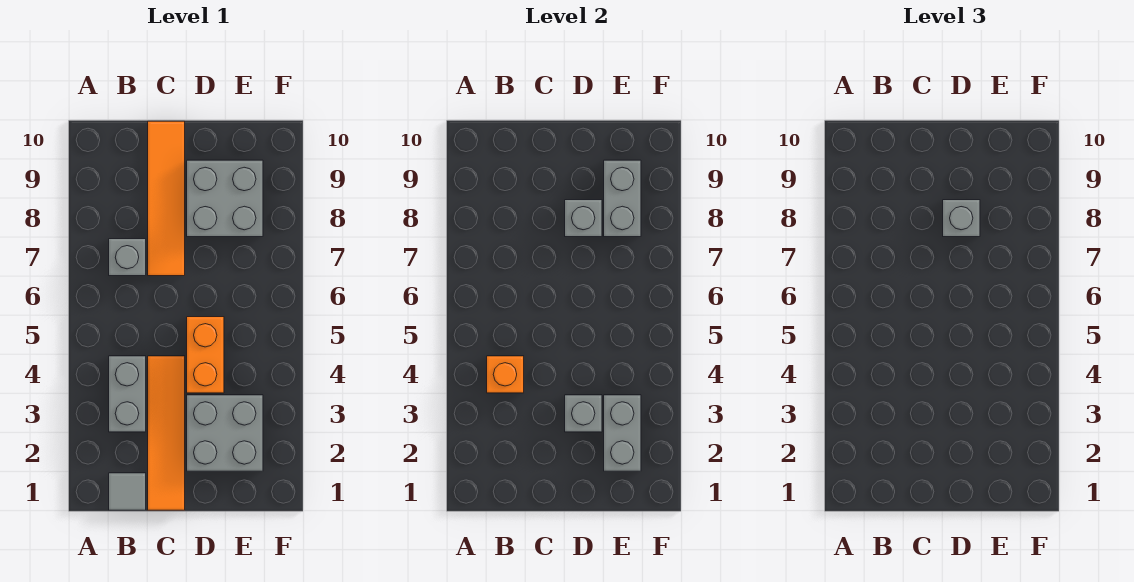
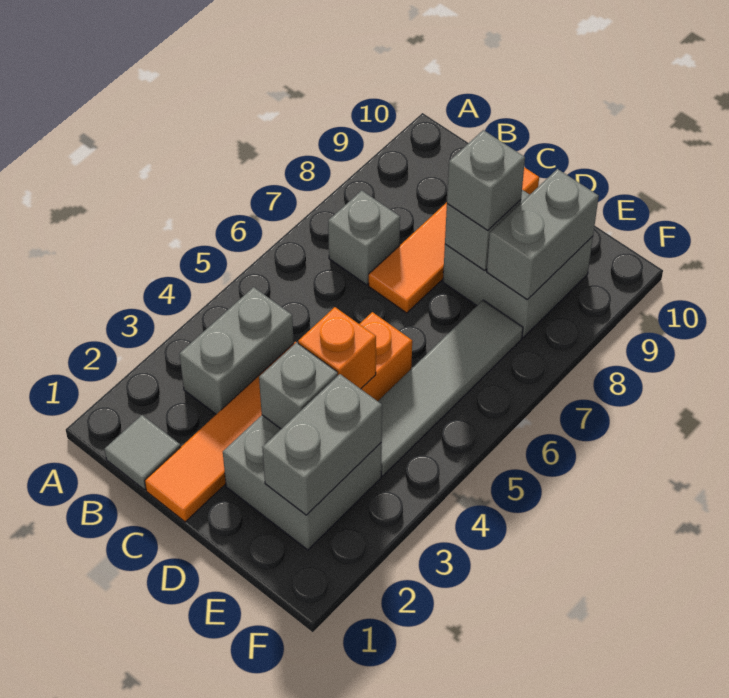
orange brick B4 level 2 -> orange brick D4 level 2
none -> grey tile E4:E7 level 1

